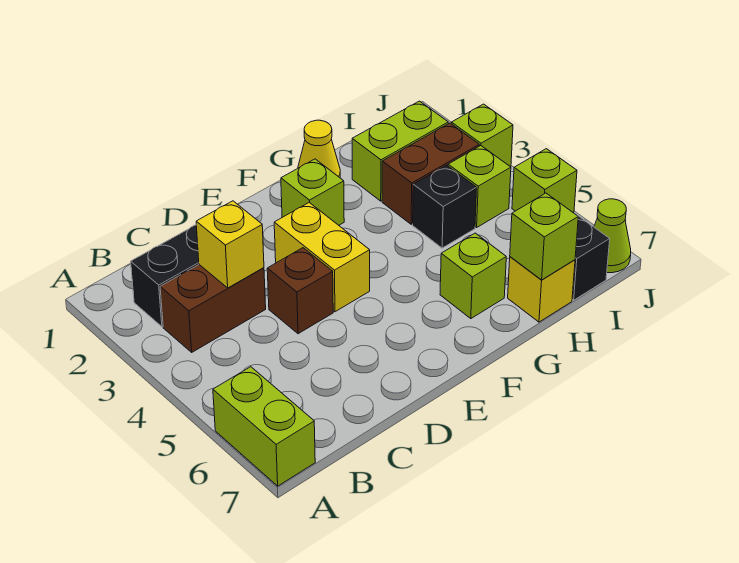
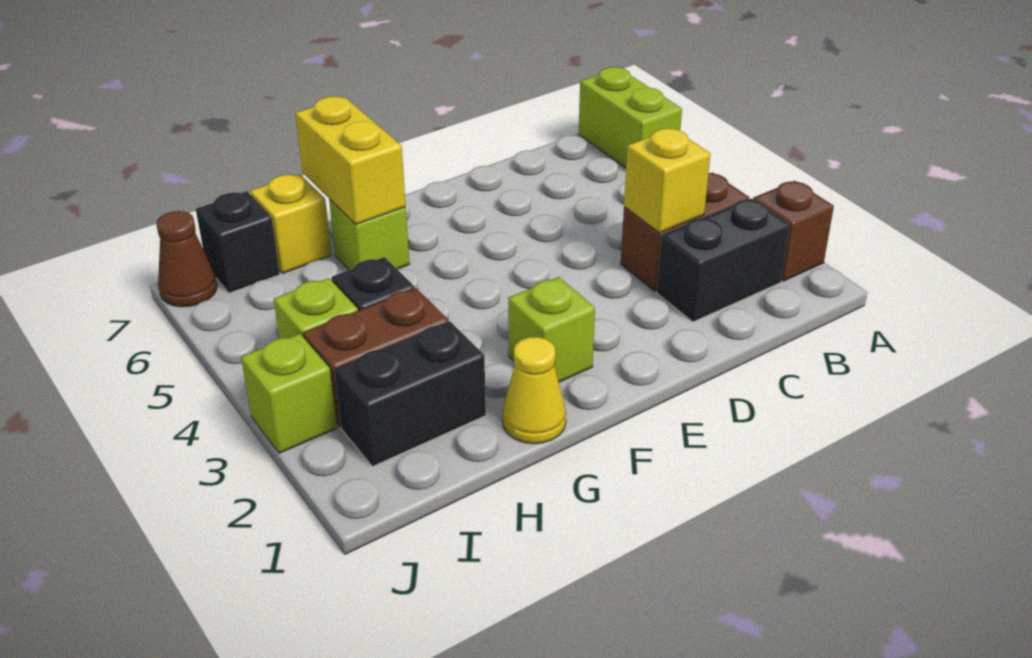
brown brick D4 level 1 -> brown brick A2 level 1
yellow brick E3:E4 level 1 -> yellow brick G6:G7 level 2
lime brick H2:I2 level 1 -> black brick H2:I2 level 1
lime brick H7 level 2 -> none
lime brick J5 level 1 -> none
lime cone J7 level 1 -> brown cone J7 level 1

